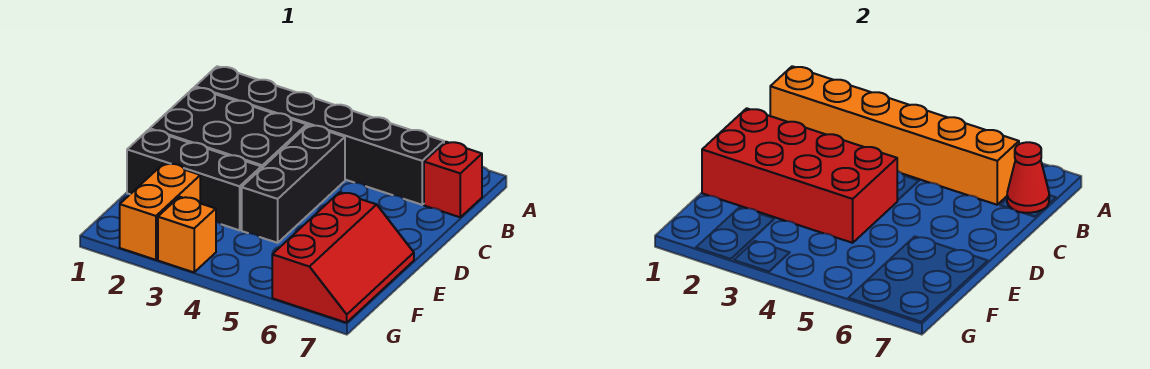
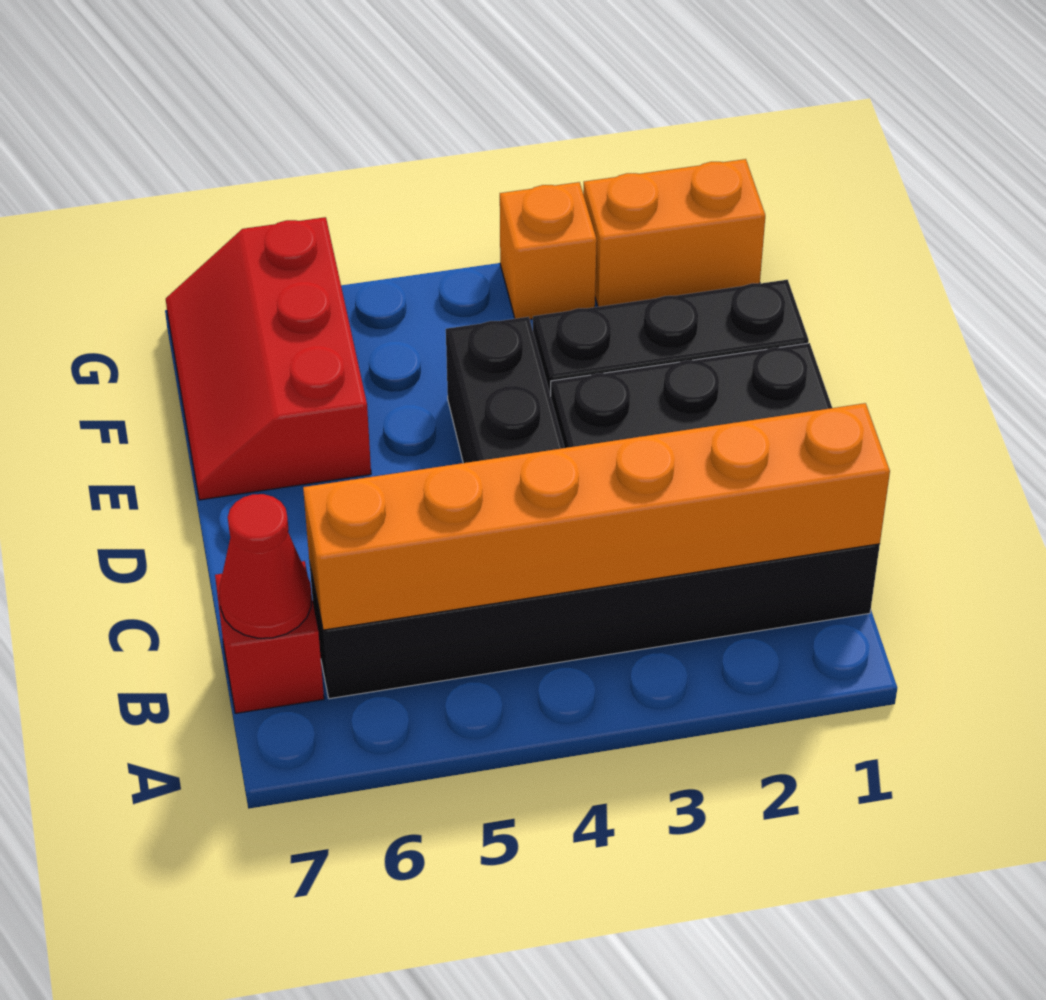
red brick D1:E4 level 2 -> none
orange brick F2:G2 level 1 -> orange brick G1:G2 level 1

